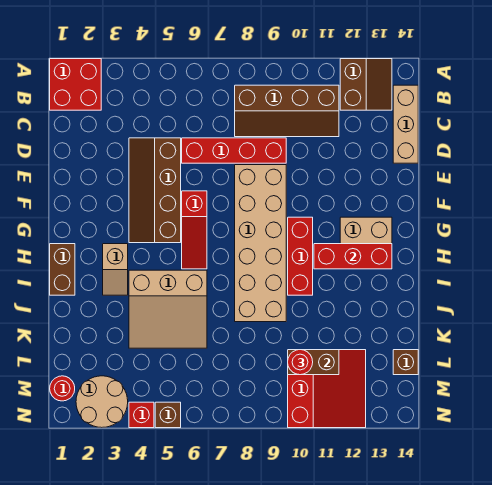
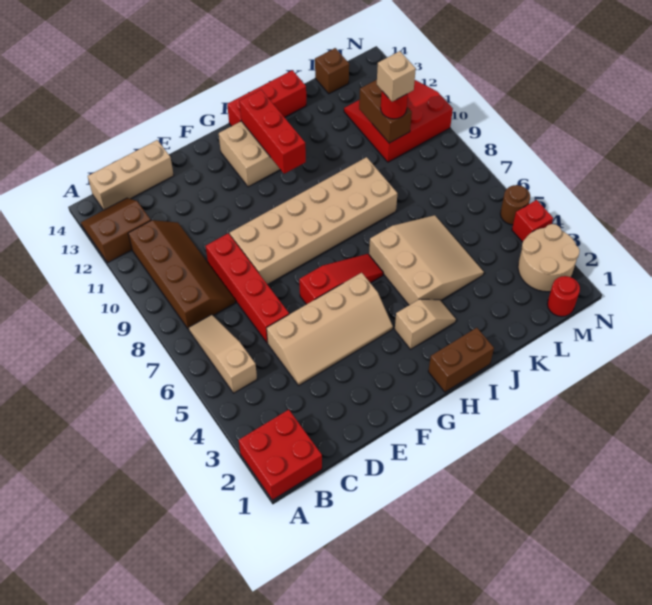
none -> tan slope B5:B7 level 1 top 5
brown slope D4:G5 level 1 top 5 -> tan slope D4:G5 level 1 top 5
red brick G10:I10 level 1 -> red brick H14:J14 level 1
none -> tan brick L10 level 4
brown brick N5 level 1 -> brown round brick N5 level 1

